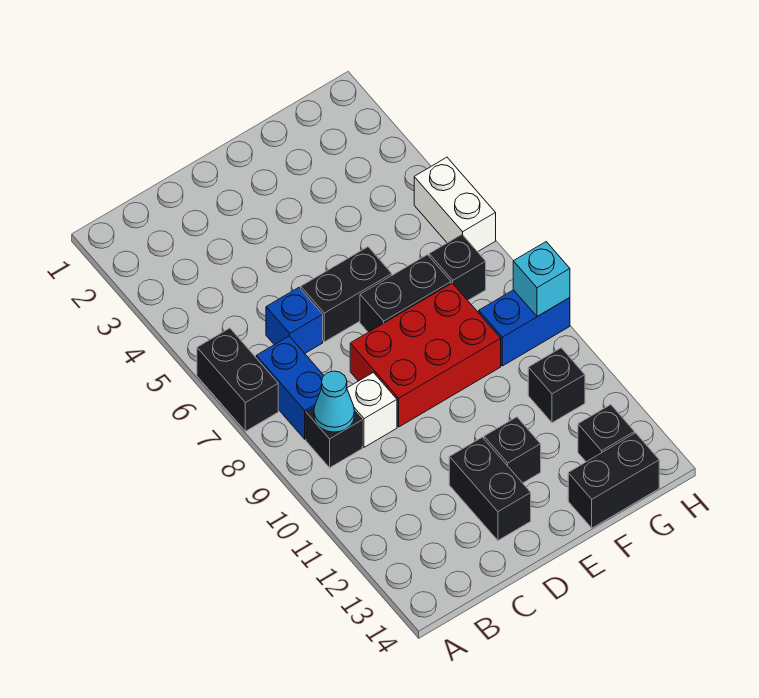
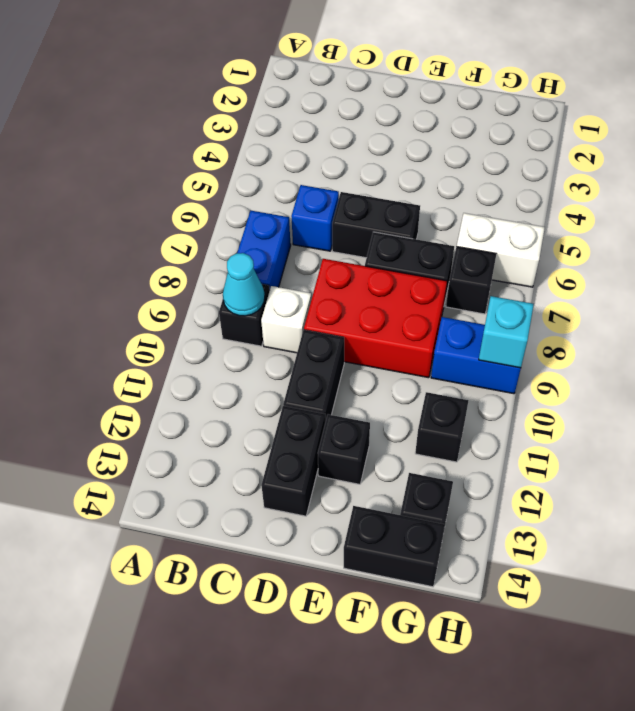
black brick A6:A7 level 1 -> black brick D10:D11 level 1
white brick H5:H6 level 1 -> white brick G6:H6 level 1

